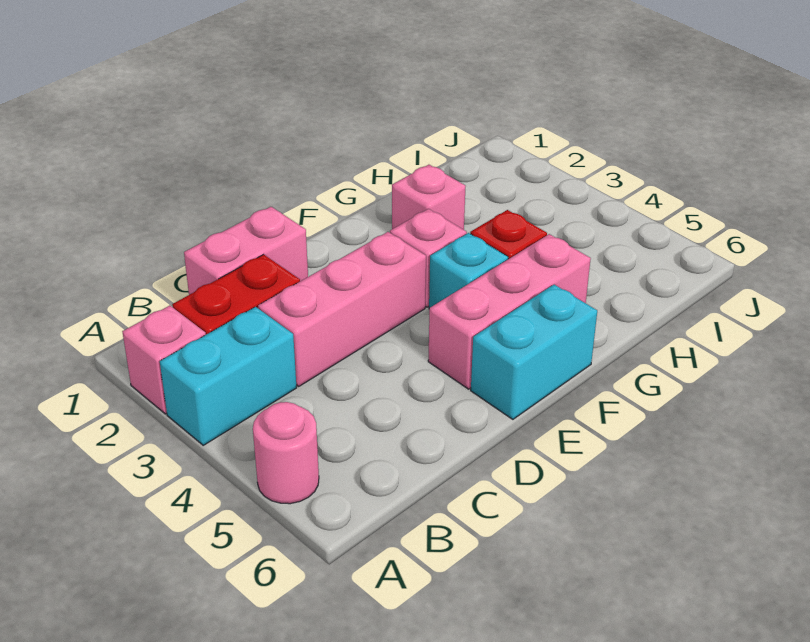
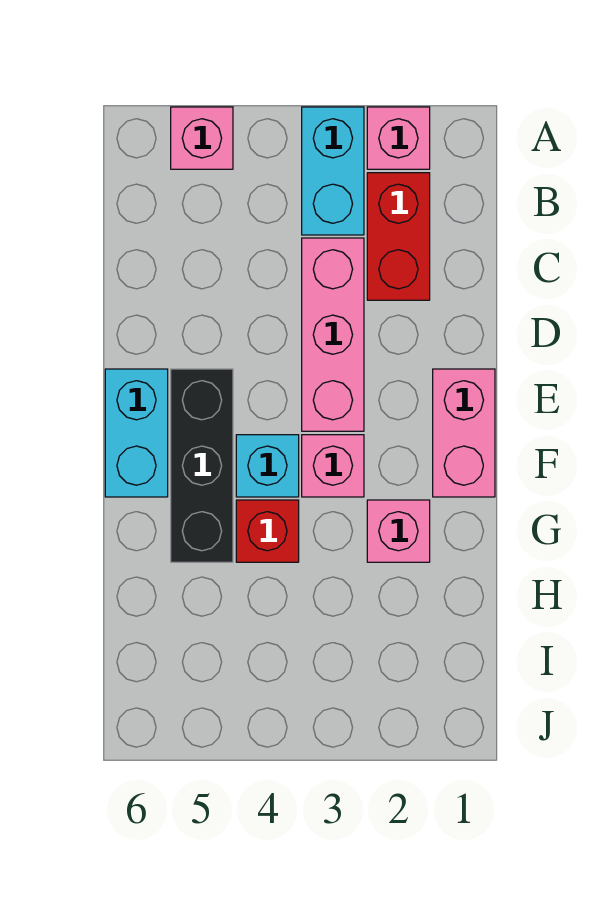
pink round brick A5 level 1 -> pink brick A5 level 1
pink brick C1:D1 level 1 -> pink brick E1:F1 level 1
pink brick E5:G5 level 1 -> black brick E5:G5 level 1

